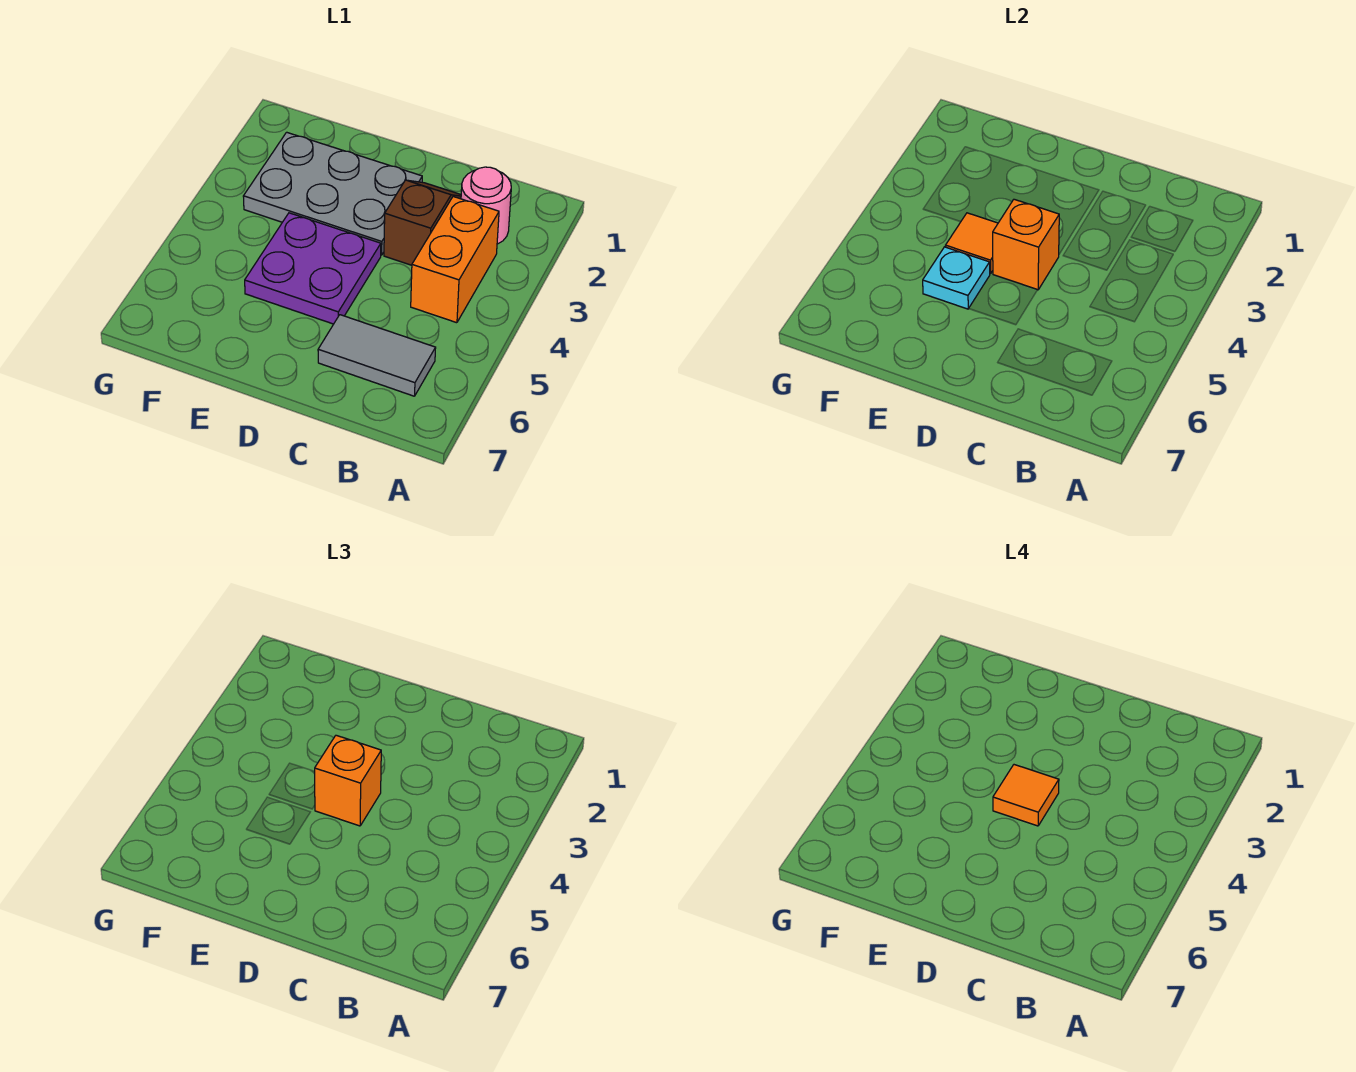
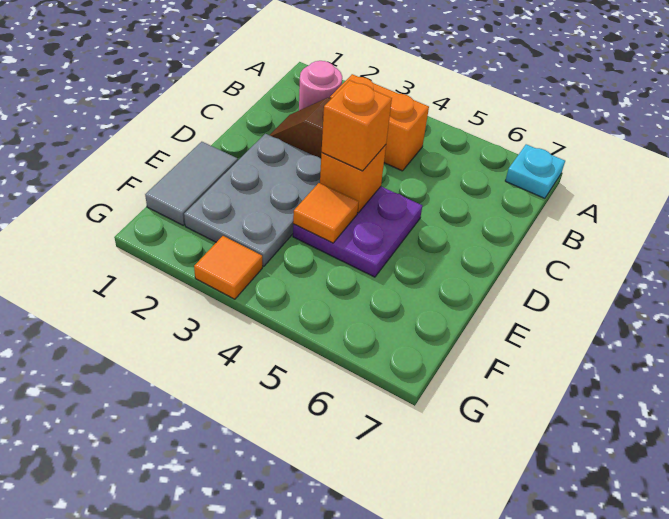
grey tile B6:C6 level 1 -> grey tile E1:F1 level 1
orange tile D4 level 4 -> orange tile G3 level 1
cyan plate E5 level 2 -> cyan plate A7 level 1

